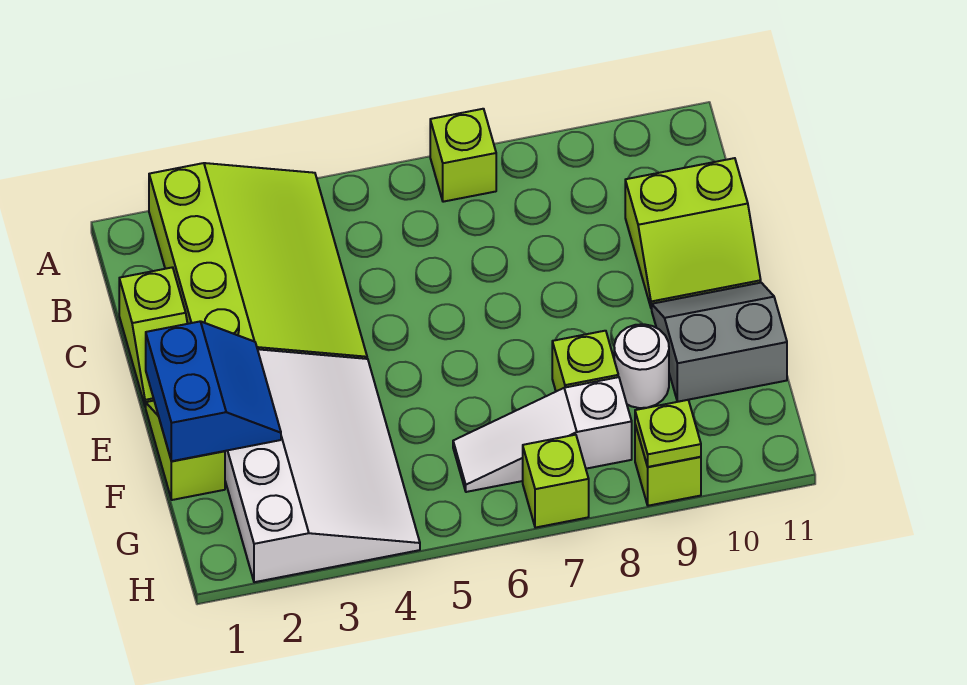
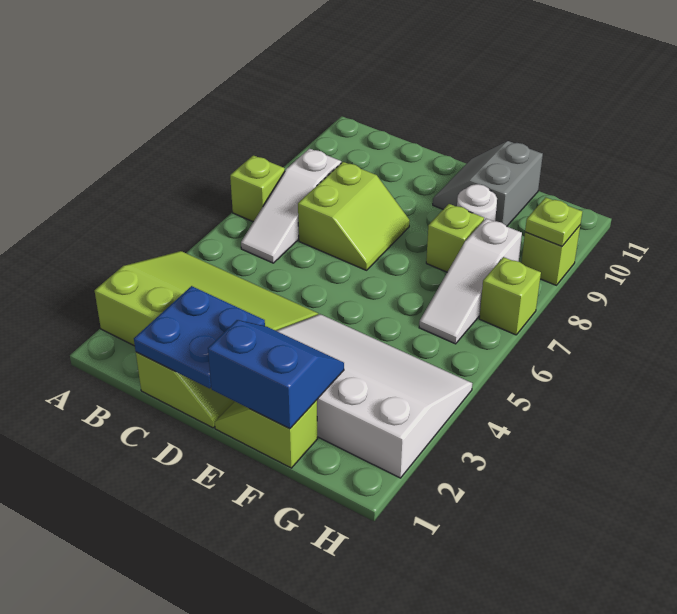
none -> white slope B6:B8 level 1 top 8
none -> blue plate C1:D2 level 2
lime slope C10:D11 level 1 top C -> lime slope C7:D8 level 1 top C

